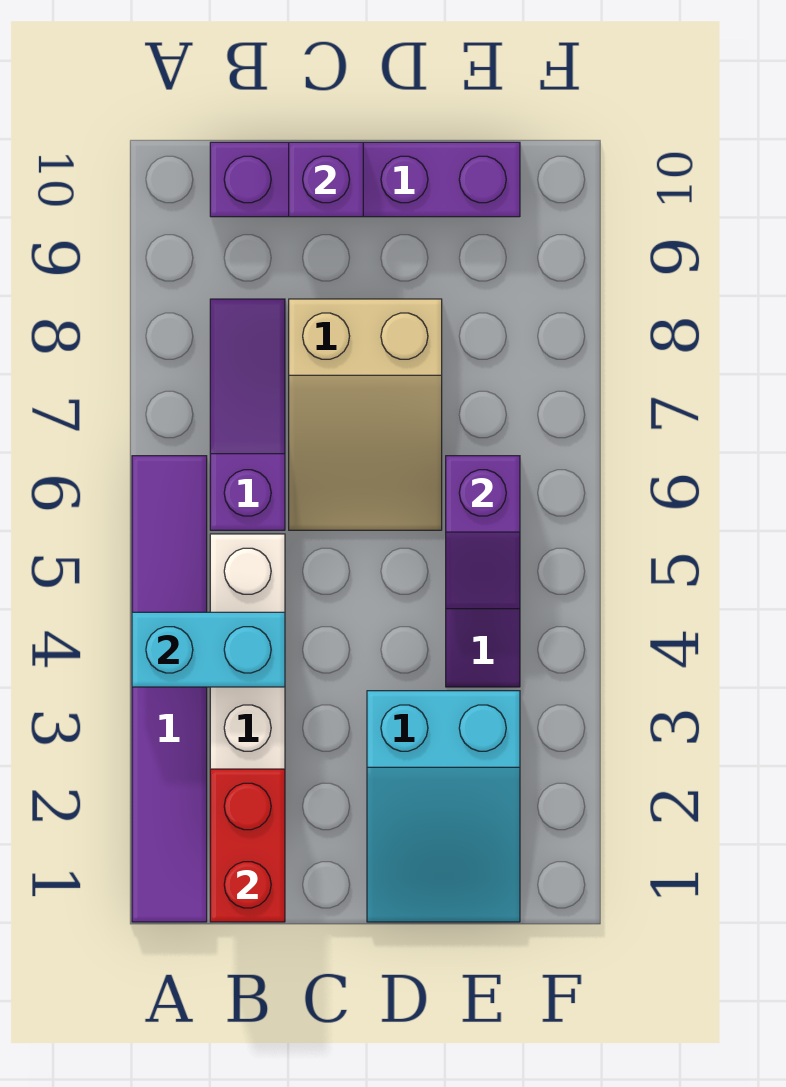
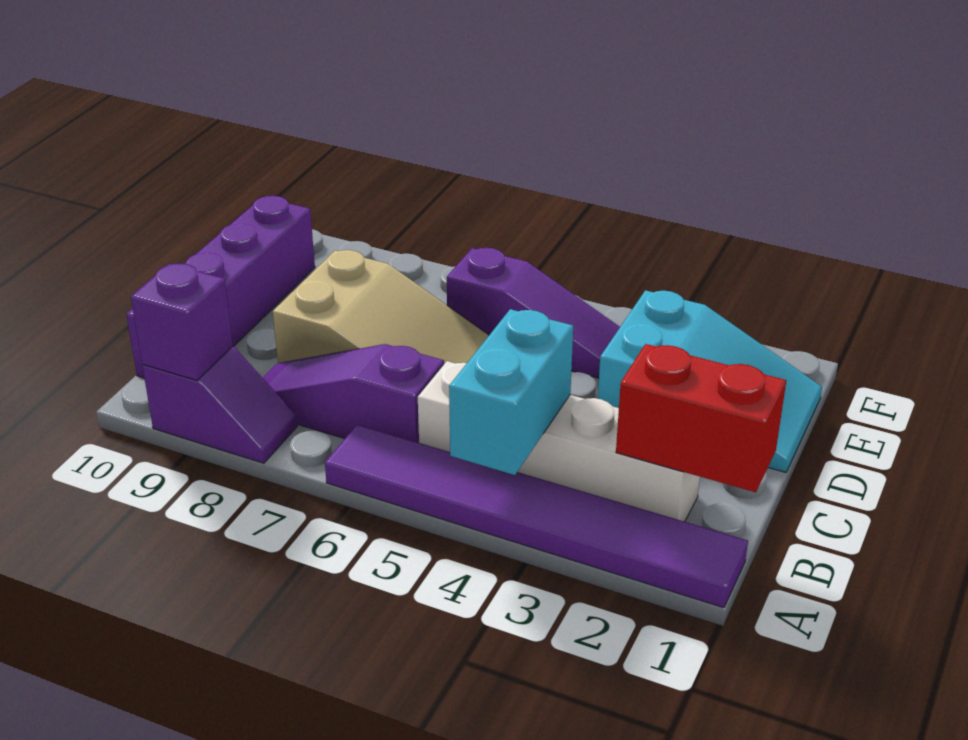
purple brick C10 level 2 -> purple brick A9 level 2
purple slope E5:E6 level 2 top 6 -> purple slope A8:A9 level 1 top 9

